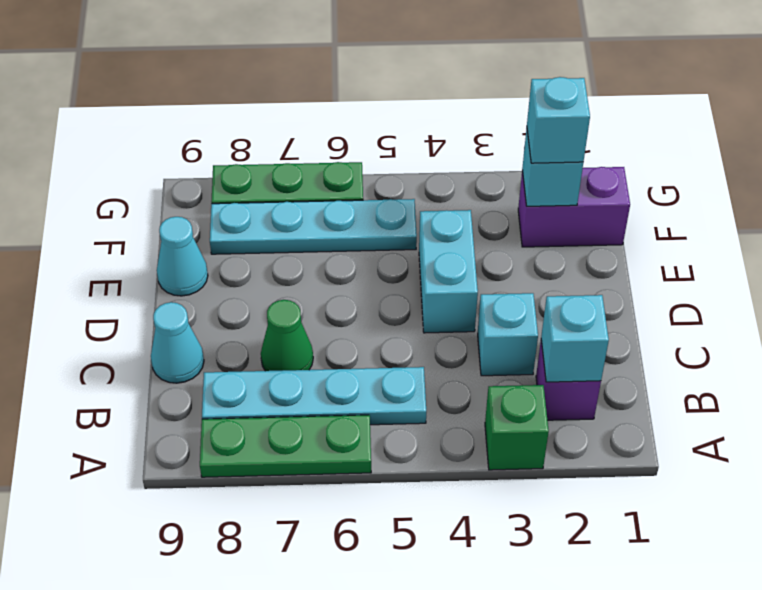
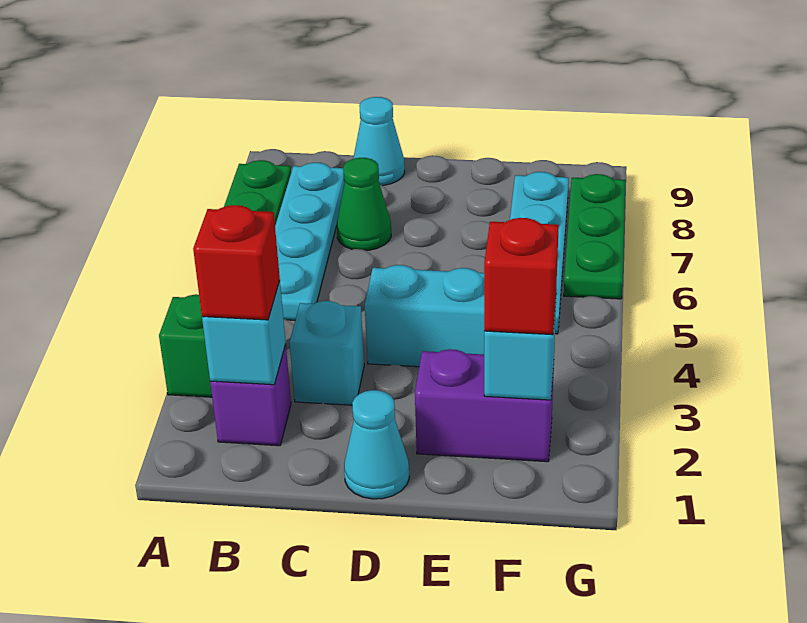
none -> red brick B2 level 3
cyan cone E9 level 1 -> cyan cone D1 level 1
purple brick F1:F2 level 1 -> purple brick E2:F2 level 1
cyan brick F2 level 3 -> red brick F2 level 3

